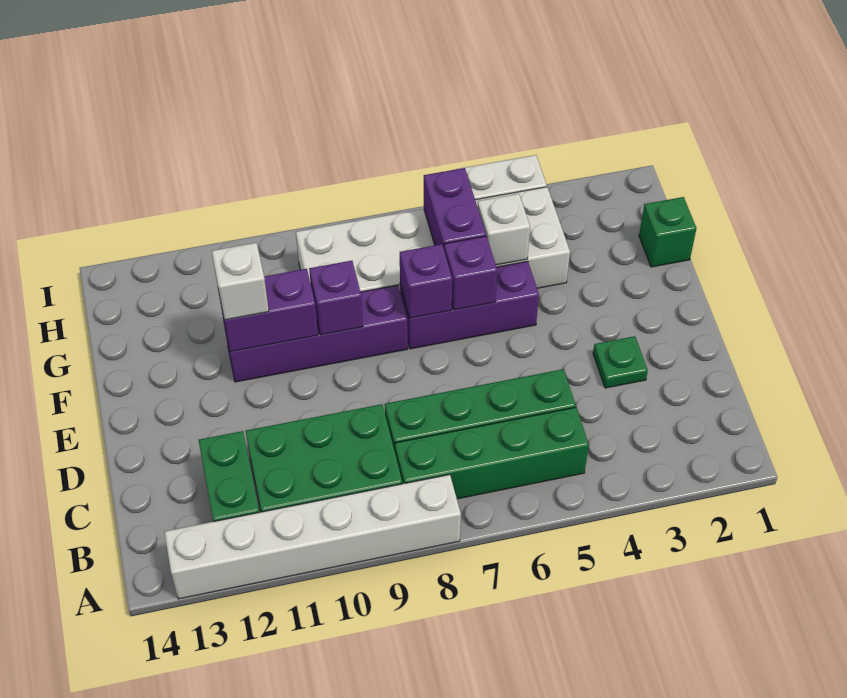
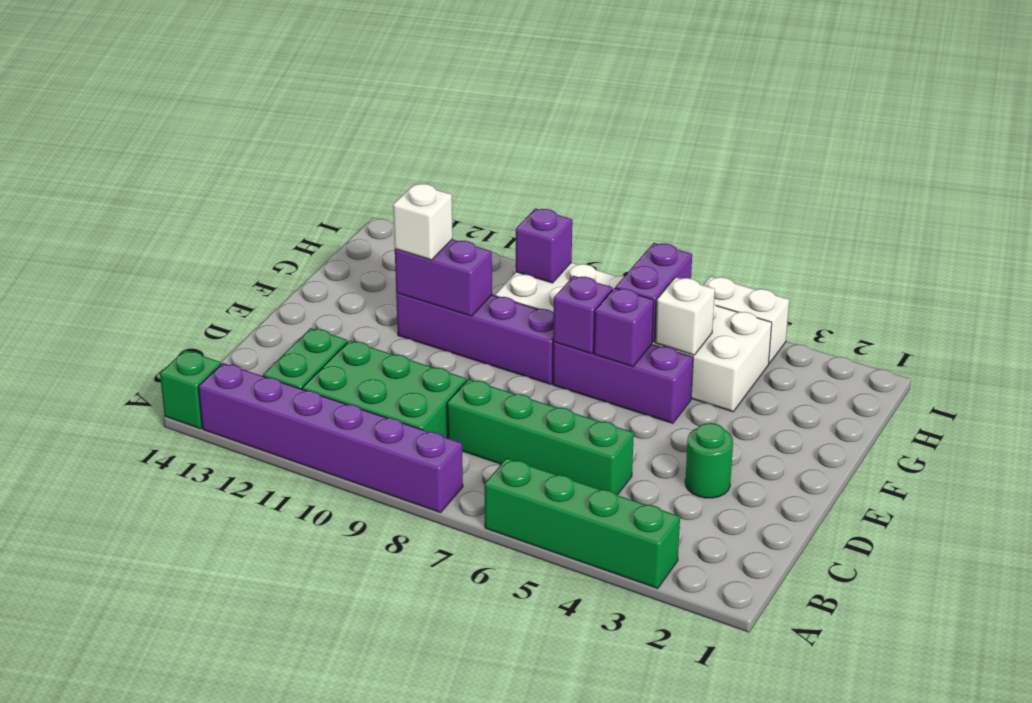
white brick A8:A13 level 1 -> purple brick A8:A13 level 1
green brick B5:B8 level 1 -> green brick A3:A6 level 1
green plate D3 level 1 -> green round brick D3 level 1
purple brick F9 level 2 -> purple brick H9 level 2
green brick G1 level 1 -> green brick A14 level 1

